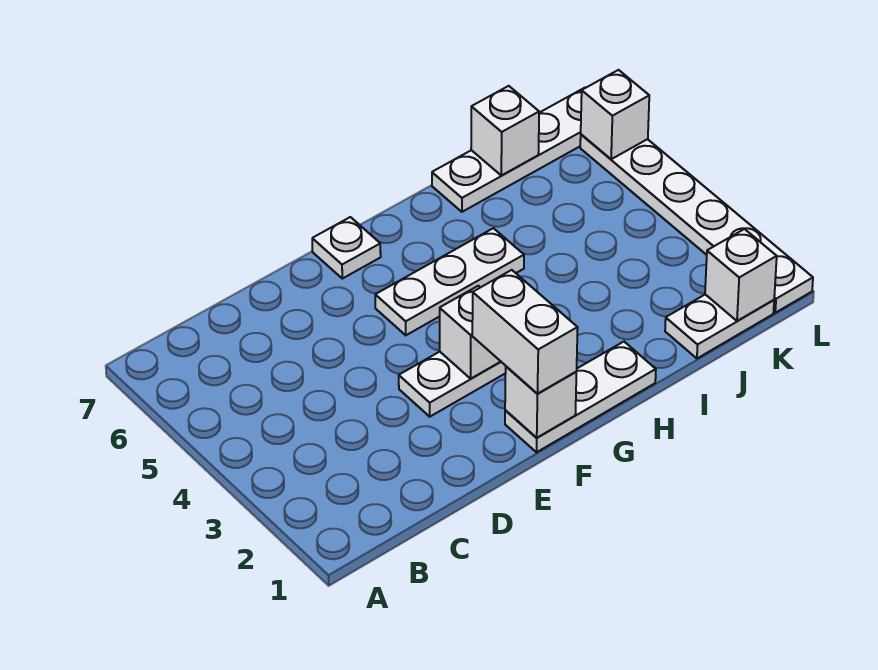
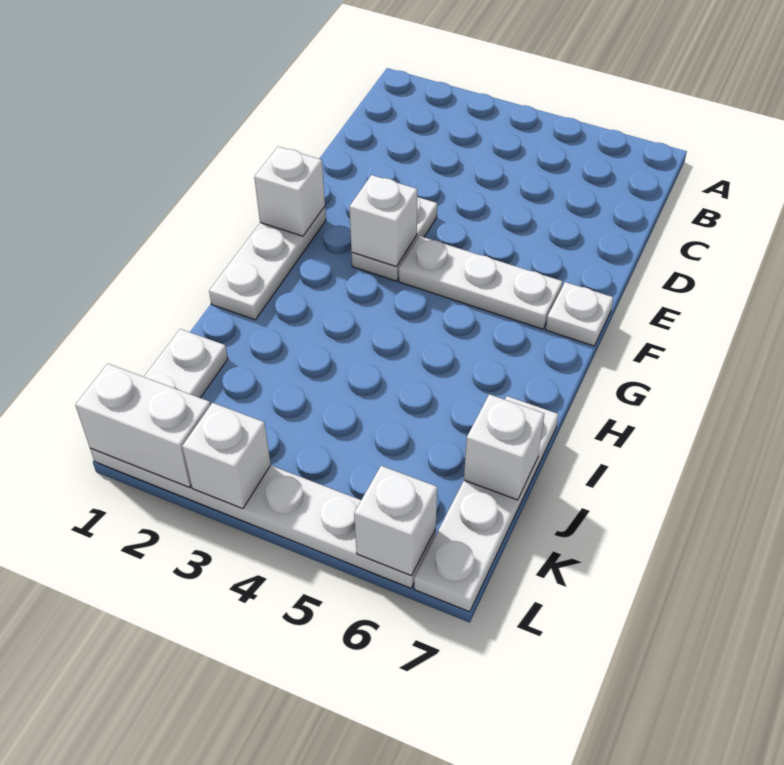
white brick F1:F2 level 3 -> white brick L1:L2 level 2
white plate F5:H5 level 1 -> white plate F4:F6 level 1
white brick K1 level 2 -> white brick L3 level 2

